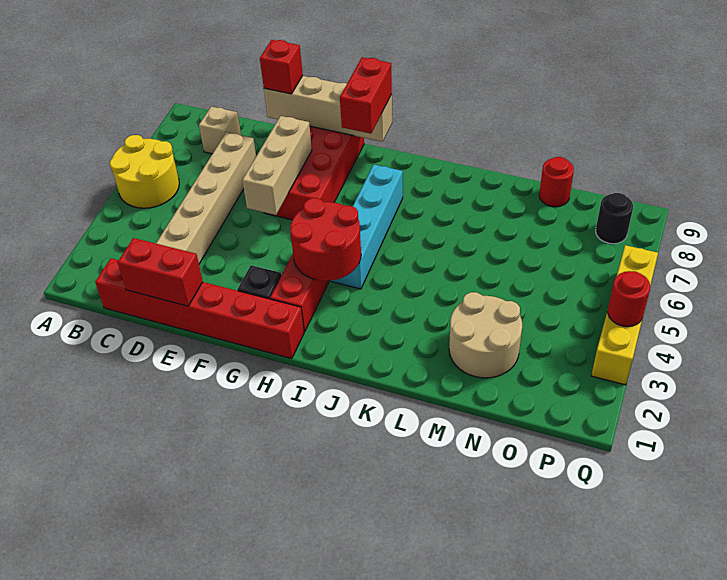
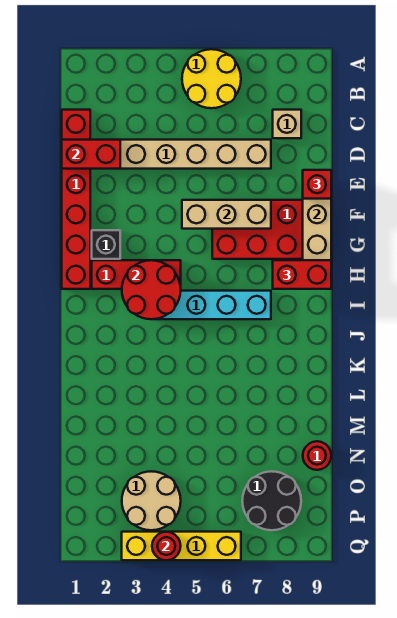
red brick D1:E1 level 2 -> red brick D1:D2 level 2
tan round brick M2:N3 level 1 -> tan round brick O3:P4 level 1
black round brick P8 level 1 -> black round brick O7:P8 level 1

